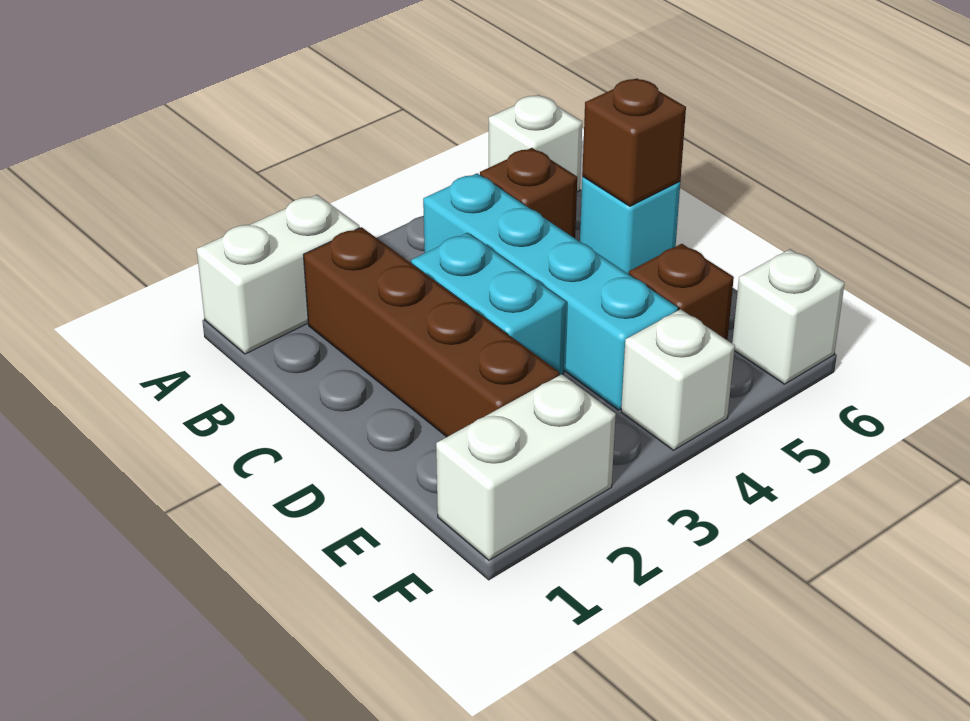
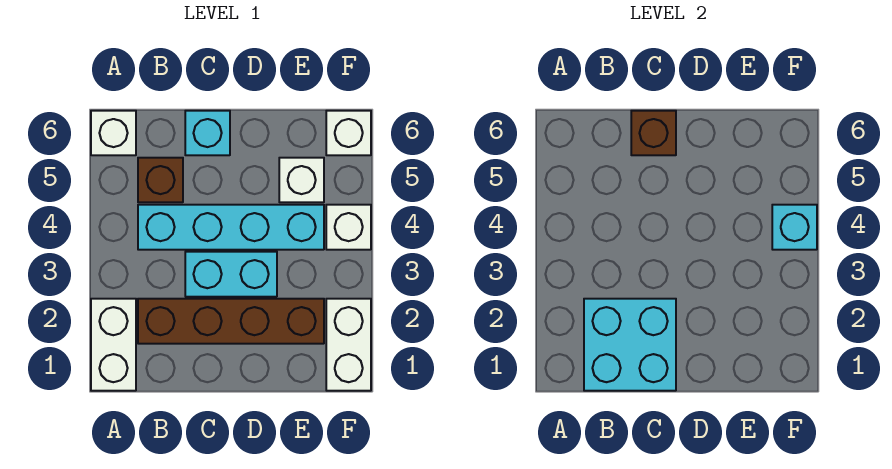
none -> cyan brick B1:C2 level 2
brown brick E5 level 1 -> white brick E5 level 1
none -> cyan brick F4 level 2

